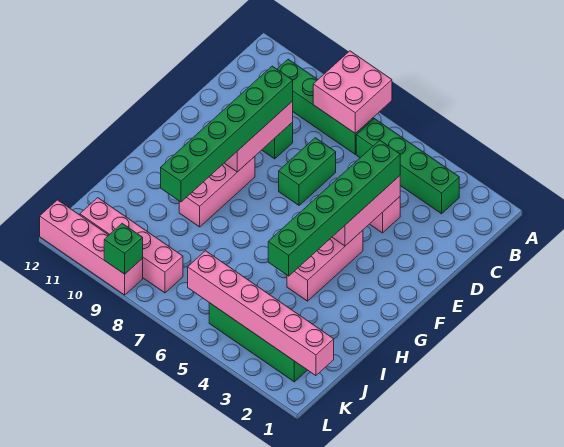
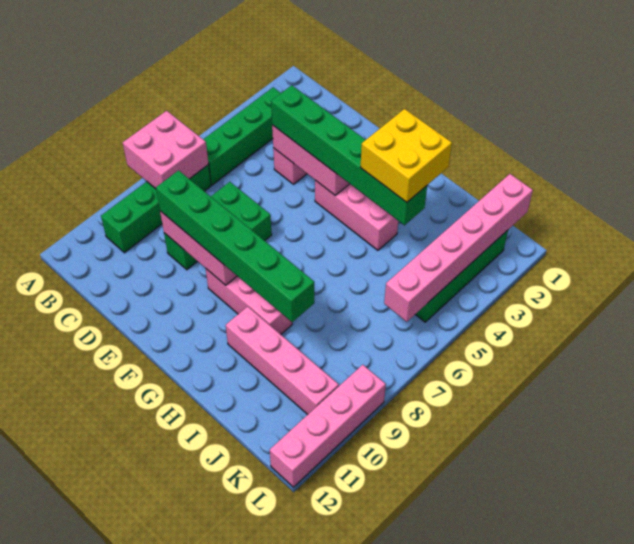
none -> yellow brick H3:I4 level 4
pink brick K8:K11 level 1 -> pink brick H10:K10 level 1
green brick L9 level 2 -> none

